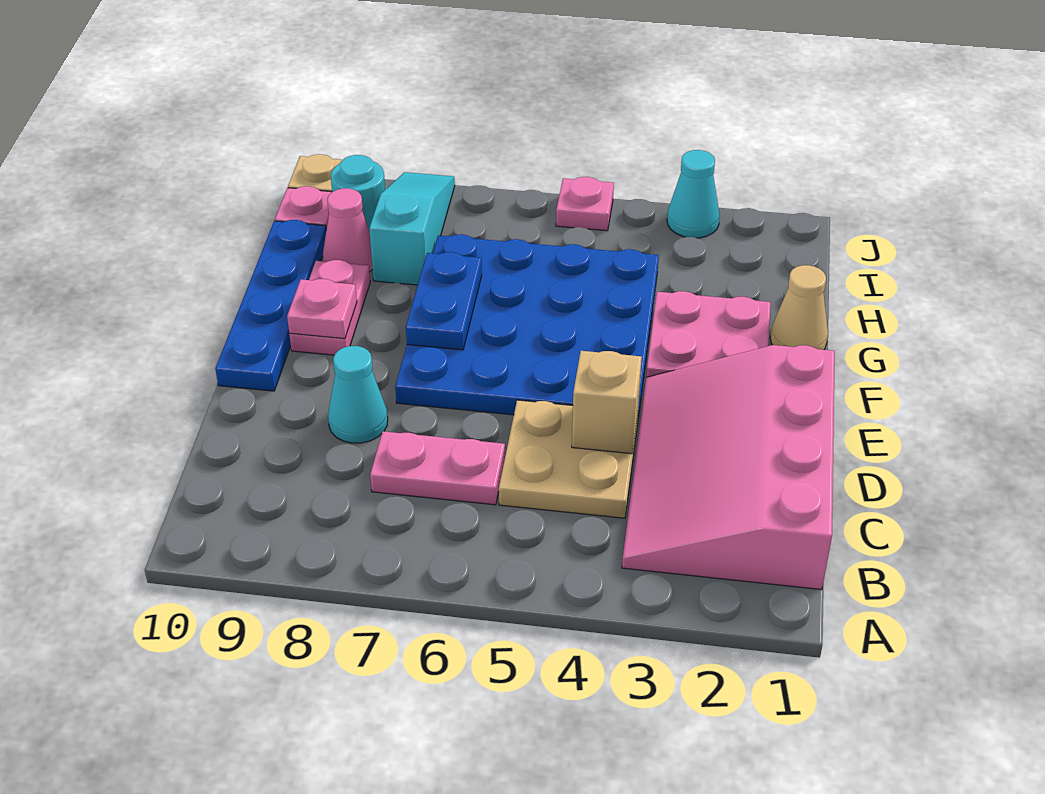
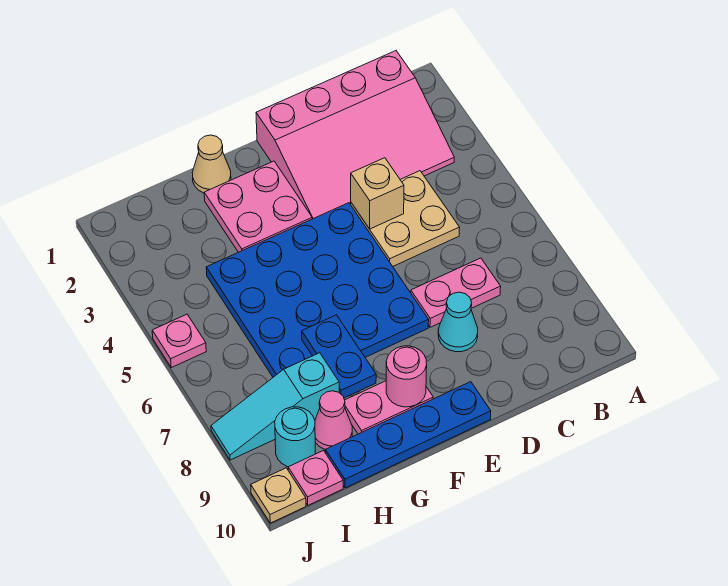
pink plate C6:C7 level 1 -> pink plate C7:D7 level 1
blue plate F7:G7 level 2 -> blue plate G7:G8 level 2
pink plate F9 level 2 -> pink round brick F9 level 2
cyan cone J3 level 1 -> none

